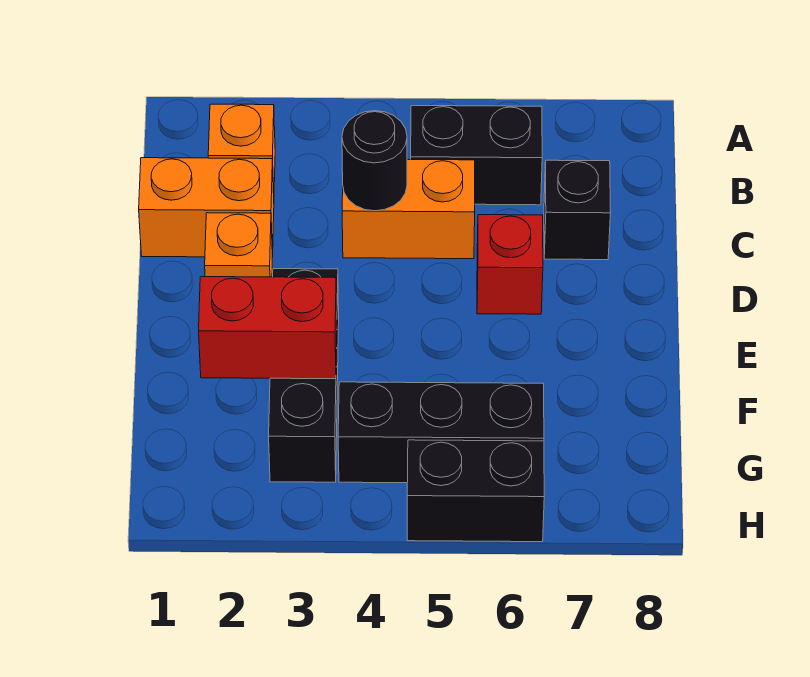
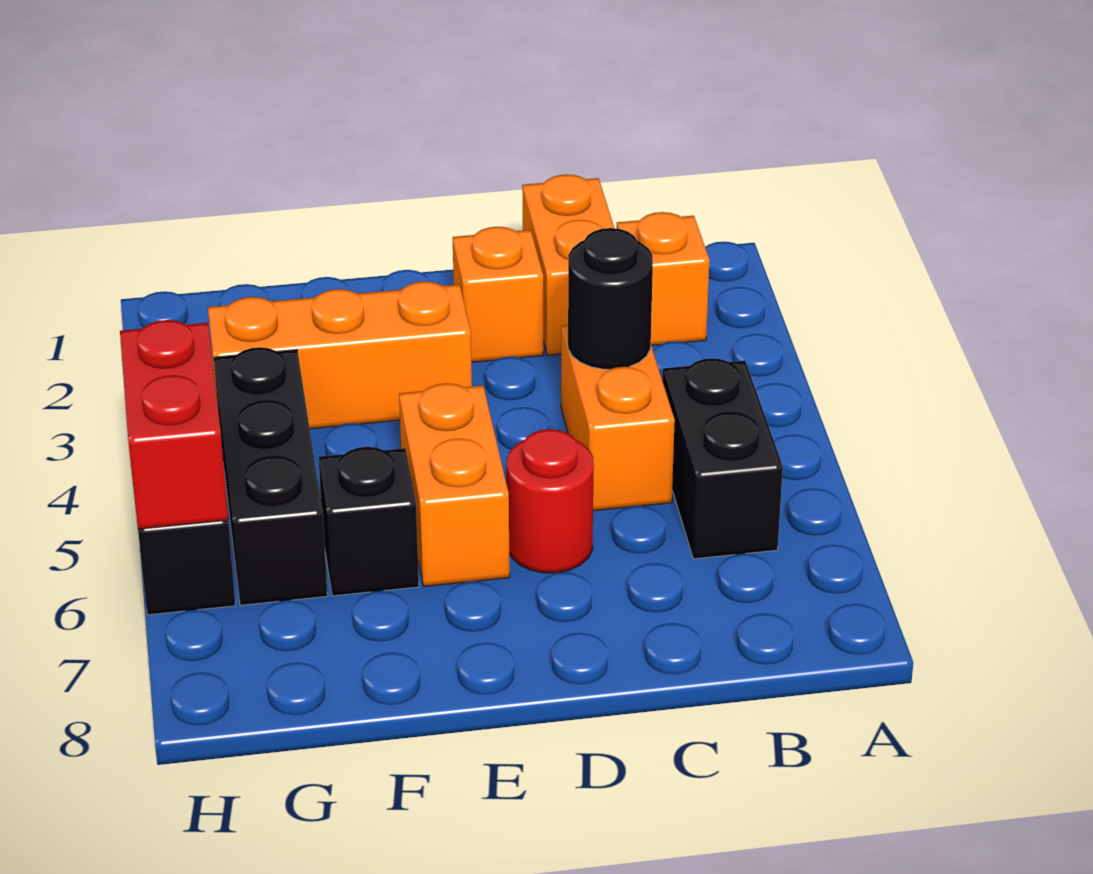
black brick C7 level 1 -> black brick F6 level 1
red brick D6 level 1 -> red round brick D6 level 1
black brick E3:G3 level 1 -> orange brick E3:G3 level 1
none -> orange brick E5:E6 level 1
red brick F2:F3 level 2 -> red brick H5:H6 level 2

